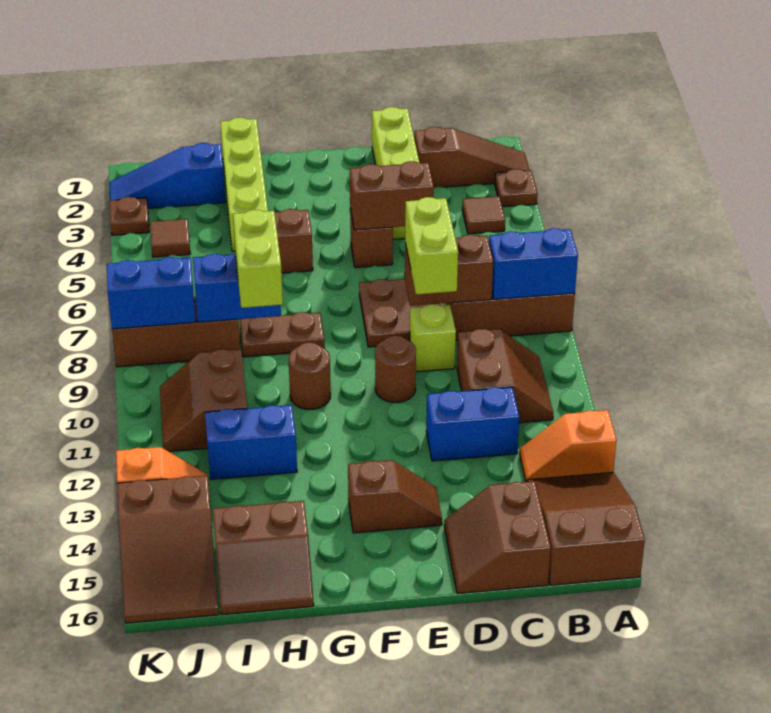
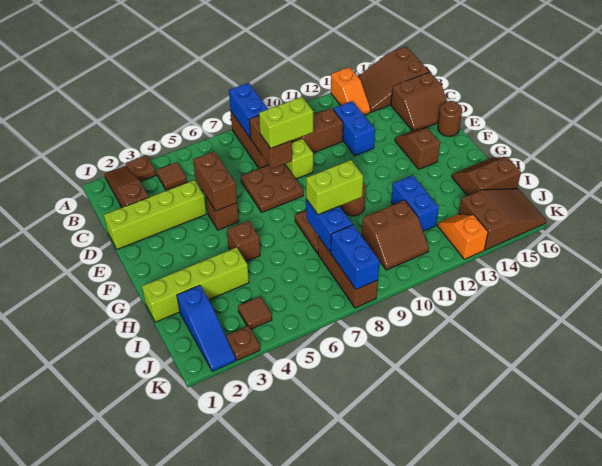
brown round brick E10 level 1 -> brown round brick E16 level 1
brown slope H15:I16 level 1 top 15 -> brown slope H15:I16 level 1 top I

